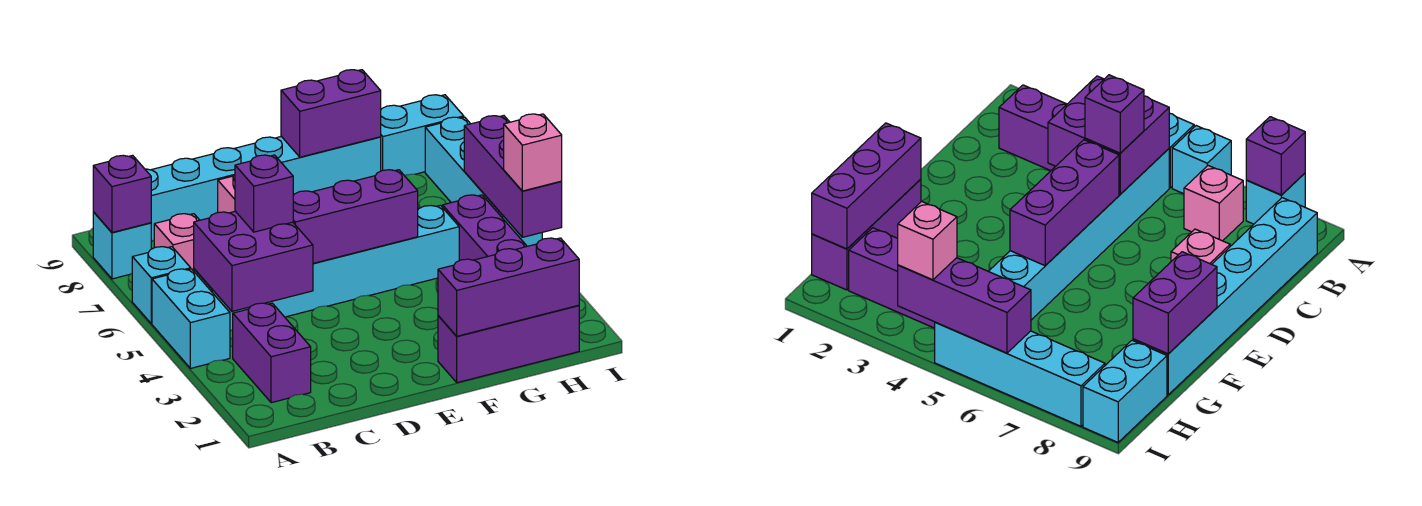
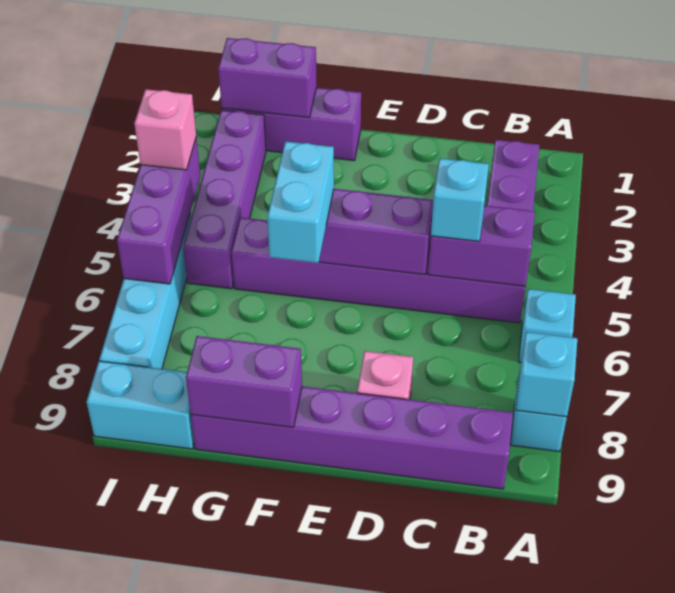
cyan brick A4:A5 level 1 -> cyan brick F5:F6 level 3
purple brick A8 level 2 -> cyan brick A8 level 2
purple brick B4:C5 level 2 -> purple brick B5:C5 level 2
cyan brick B5:G5 level 1 -> purple brick B5:G5 level 1
pink brick B7 level 1 -> none
cyan brick B9:G9 level 1 -> purple brick B9:G9 level 1
purple brick C5 level 3 -> cyan brick C5 level 3
purple brick F1:H1 level 2 -> purple brick G1:H1 level 2

